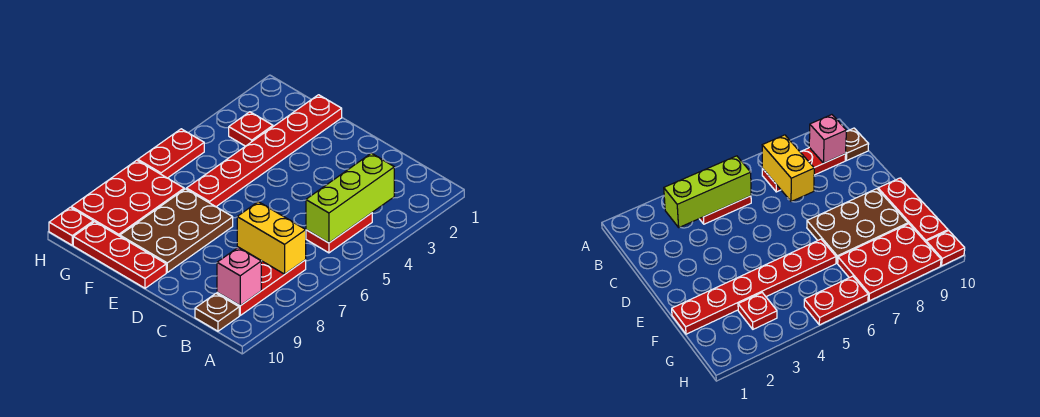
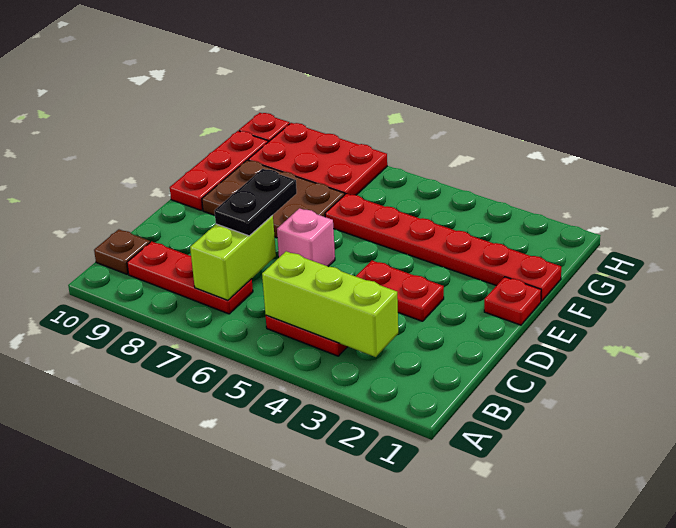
yellow brick B7:C7 level 2 -> lime brick B7:C7 level 2
pink brick B9 level 2 -> pink brick D6 level 1
none -> black plate C7:D7 level 3
red plate G3 level 1 -> red plate E1 level 1
red plate H5:H6 level 1 -> red plate D3:D4 level 1

